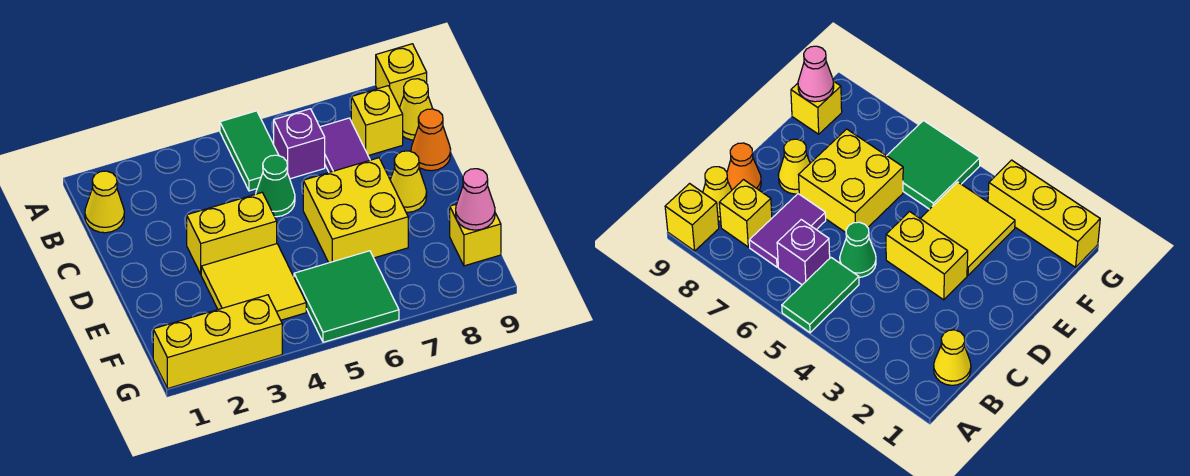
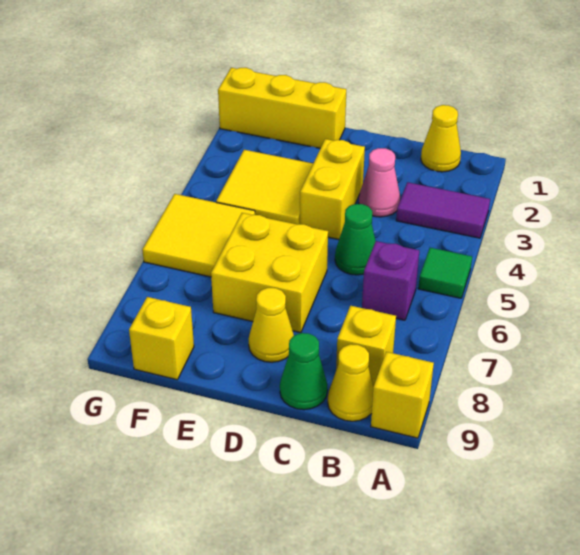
green tile A5:B5 level 1 -> green tile A5 level 1
purple tile B7:C7 level 1 -> purple tile A3:B3 level 1
orange cone C9 level 1 -> green cone C9 level 1
green tile F5:G6 level 1 -> yellow tile F5:G6 level 1
pink cone F9 level 2 -> pink cone C3 level 1
yellow brick G1:G3 level 1 -> yellow brick E1:G1 level 1

